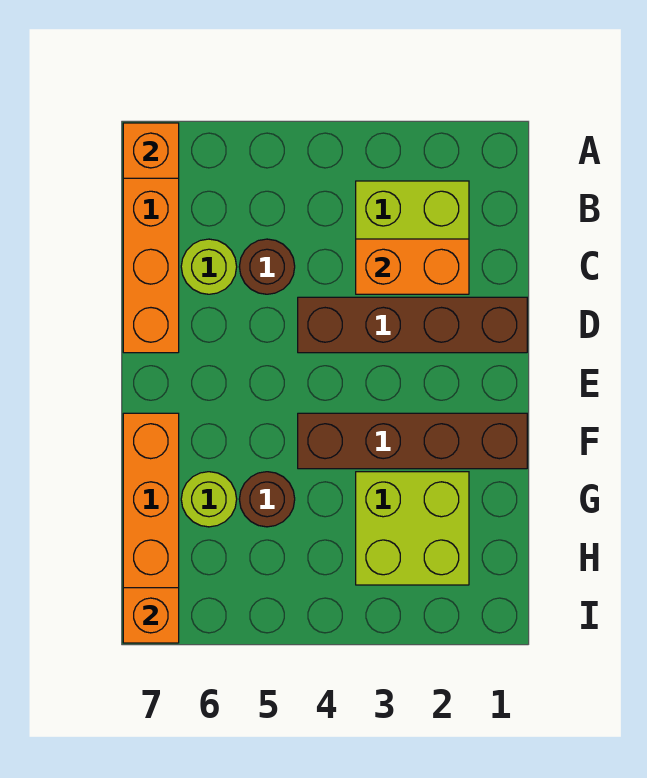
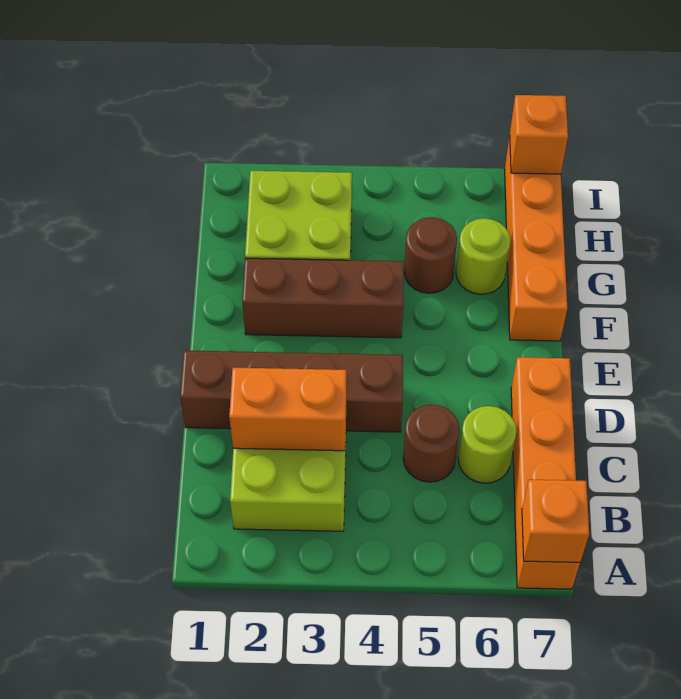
brown brick F1:F4 level 1 -> brown brick F2:F4 level 1

